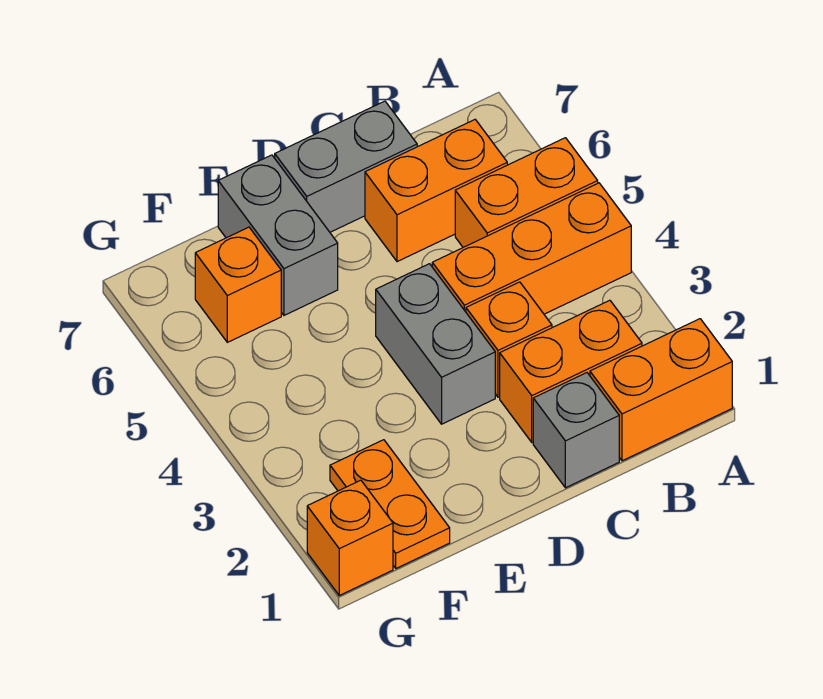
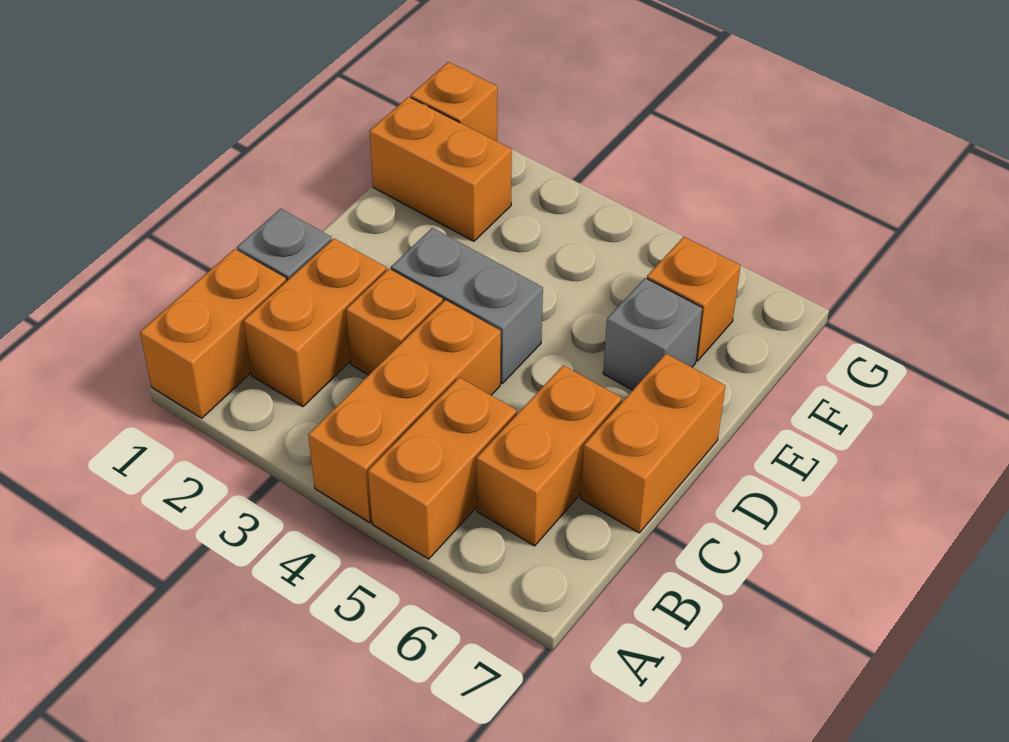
grey brick C7:D7 level 1 -> orange brick C7:D7 level 1
grey brick E6:E7 level 1 -> grey brick E6 level 1
orange plate F1:F2 level 1 -> orange brick F1:F2 level 1

